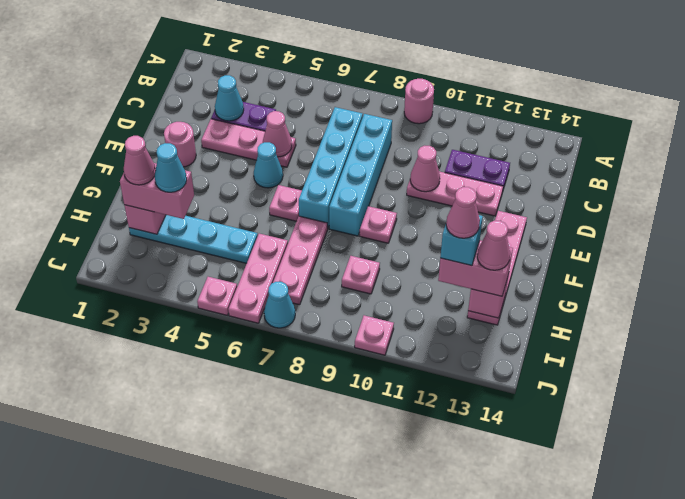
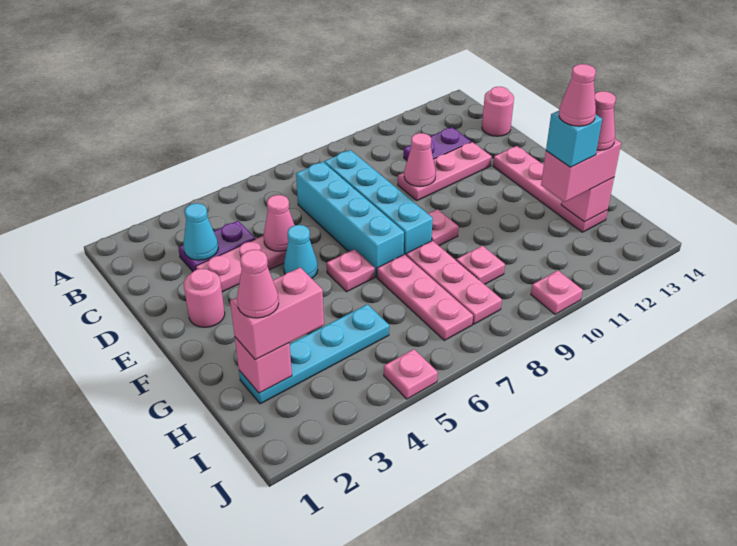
pink round brick A9 level 1 -> pink round brick C14 level 1
cyan cone H3 level 4 -> none
pink plate H6:J6 level 1 -> pink plate G8:I8 level 1
cyan cone J7 level 1 -> none

